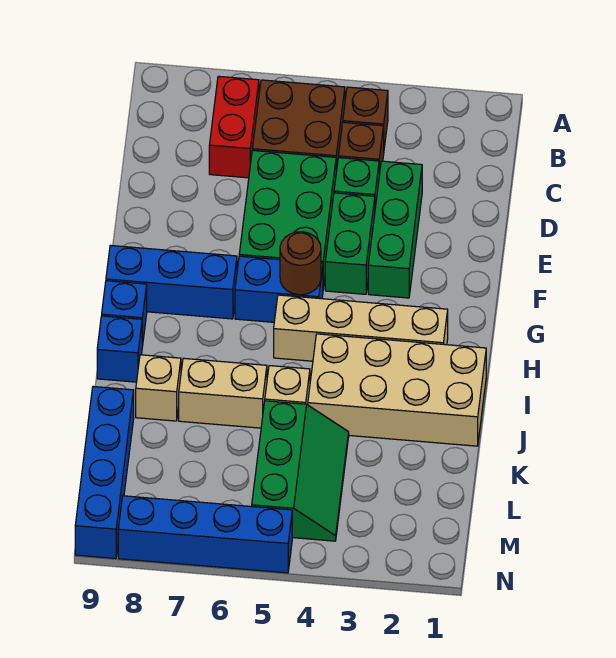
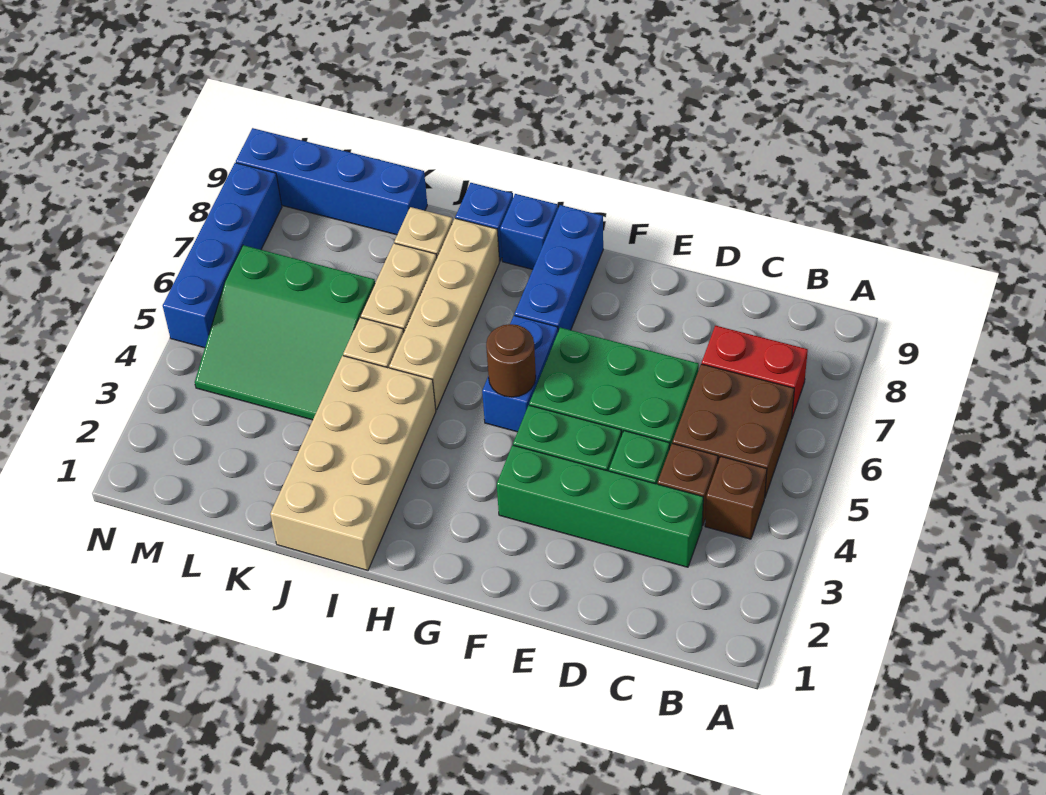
green brick D3:F3 level 1 -> green brick C3:F3 level 1
tan brick H2:H5 level 1 -> tan brick I5:I8 level 1
green slope K4:M5 level 1 top 5 -> green slope K4:M6 level 1 top 6

